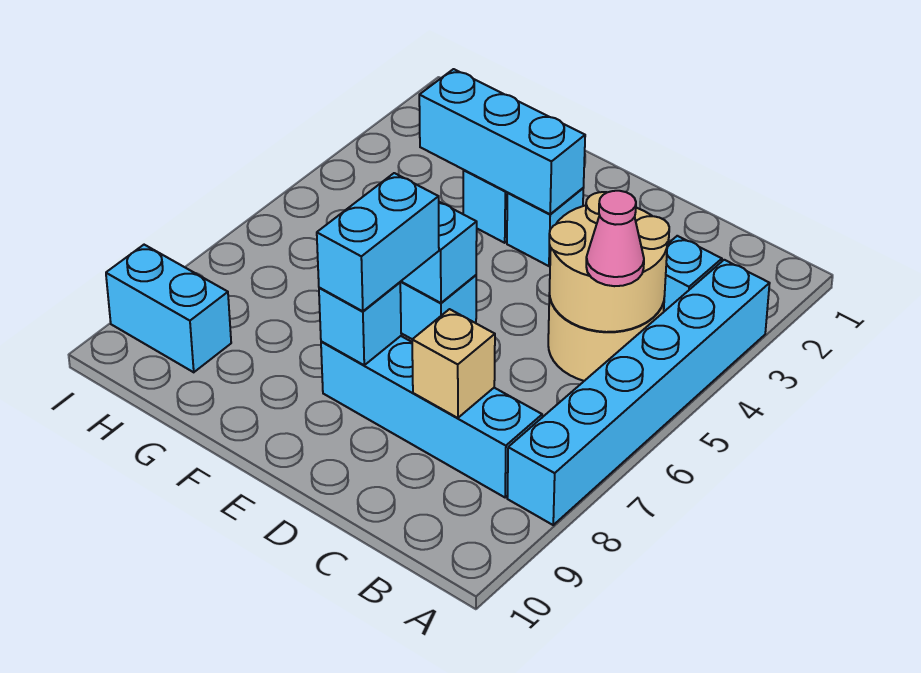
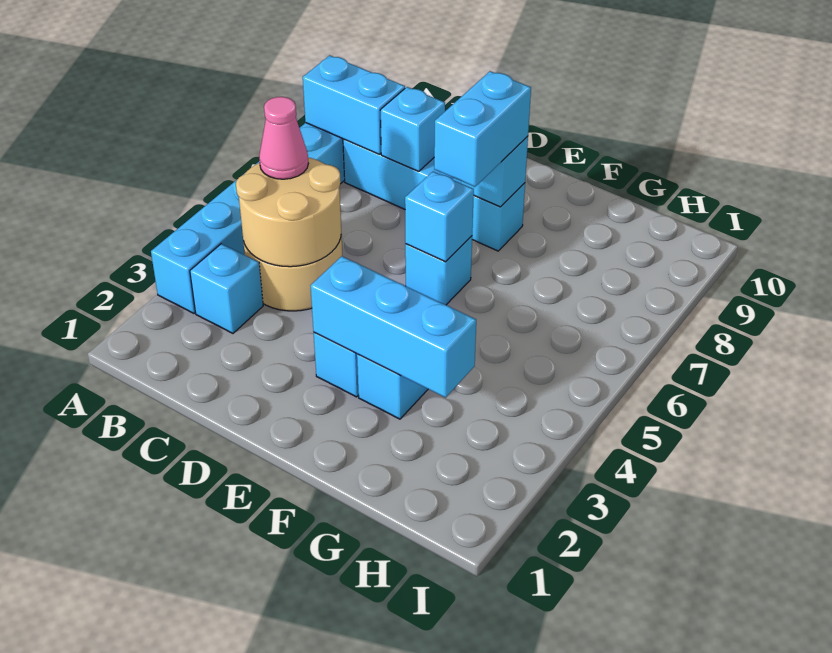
tan brick C8 level 2 -> cyan brick C8 level 2
cyan brick H9:I9 level 1 -> cyan brick A8:B8 level 2

